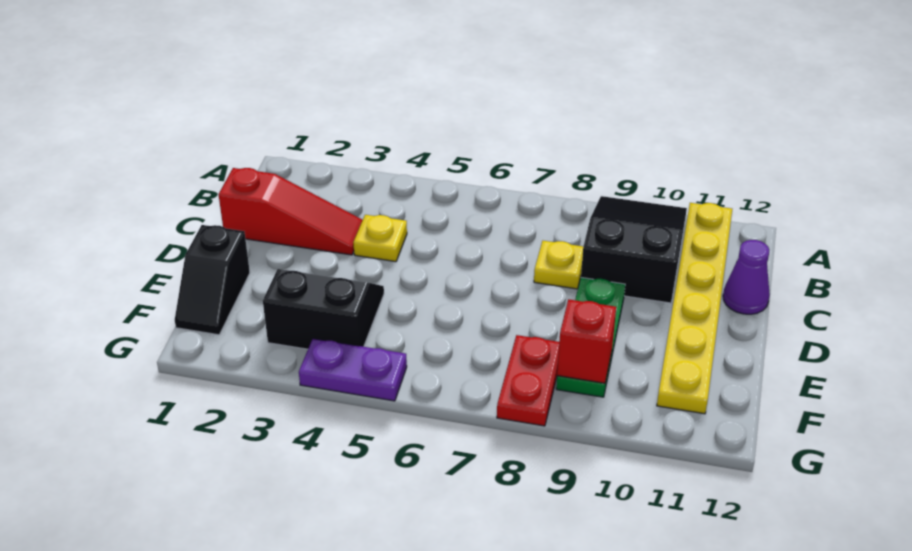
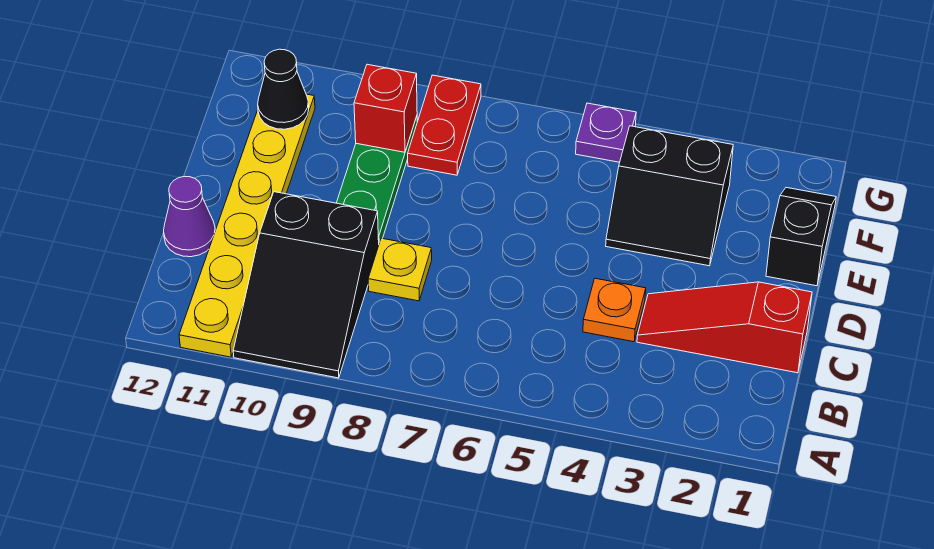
yellow plate C4 level 1 -> orange plate C4 level 1
none -> black cone F11 level 2
purple plate G4:G5 level 1 -> purple plate G5 level 1

